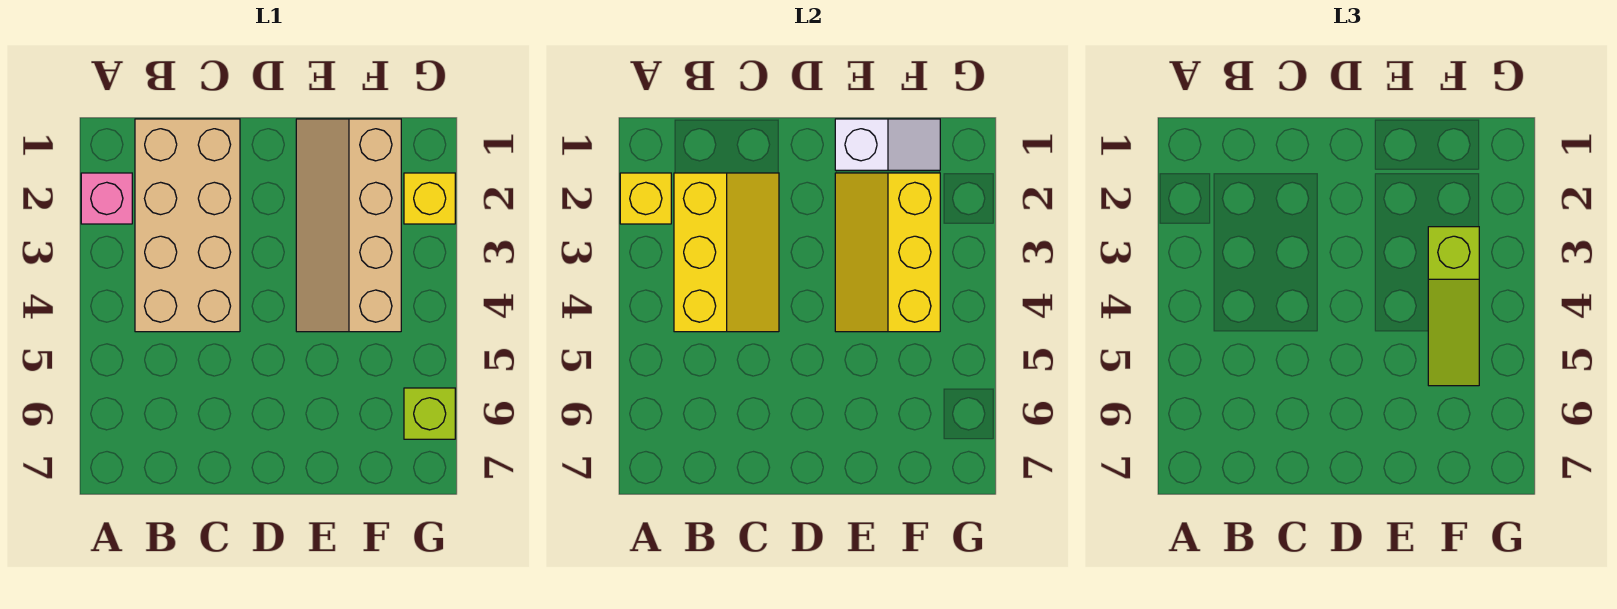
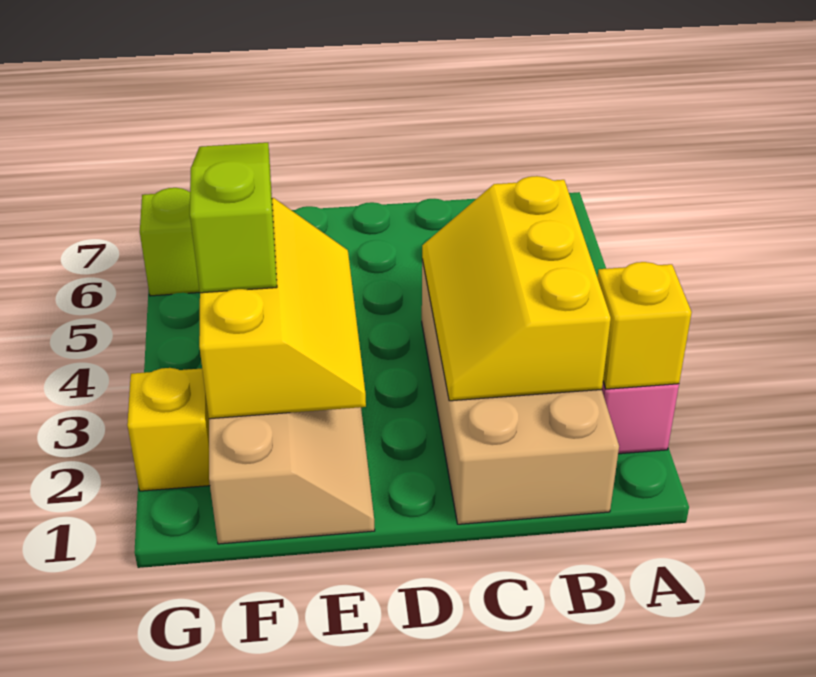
white slope E1:F1 level 2 top E -> none

